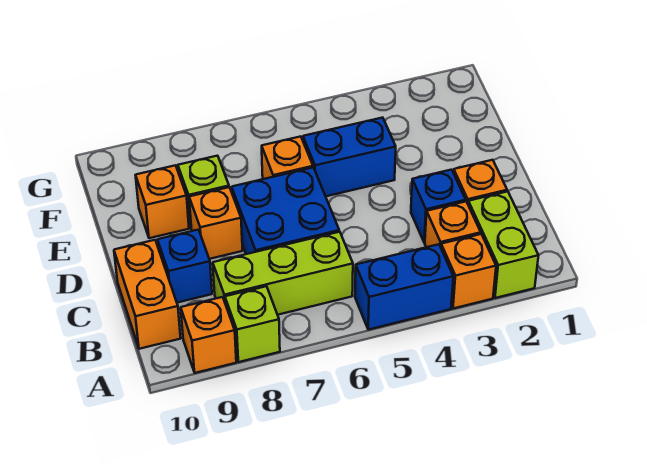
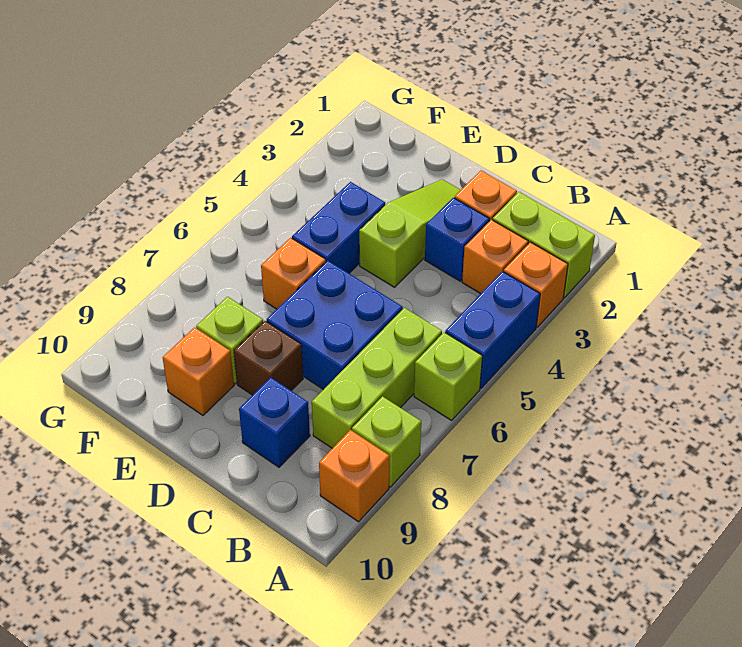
none -> lime brick A6 level 1
orange brick B10:C10 level 1 -> none
none -> lime slope D2:D4 level 1 top 4
orange brick D8 level 1 -> brown brick D8 level 1

